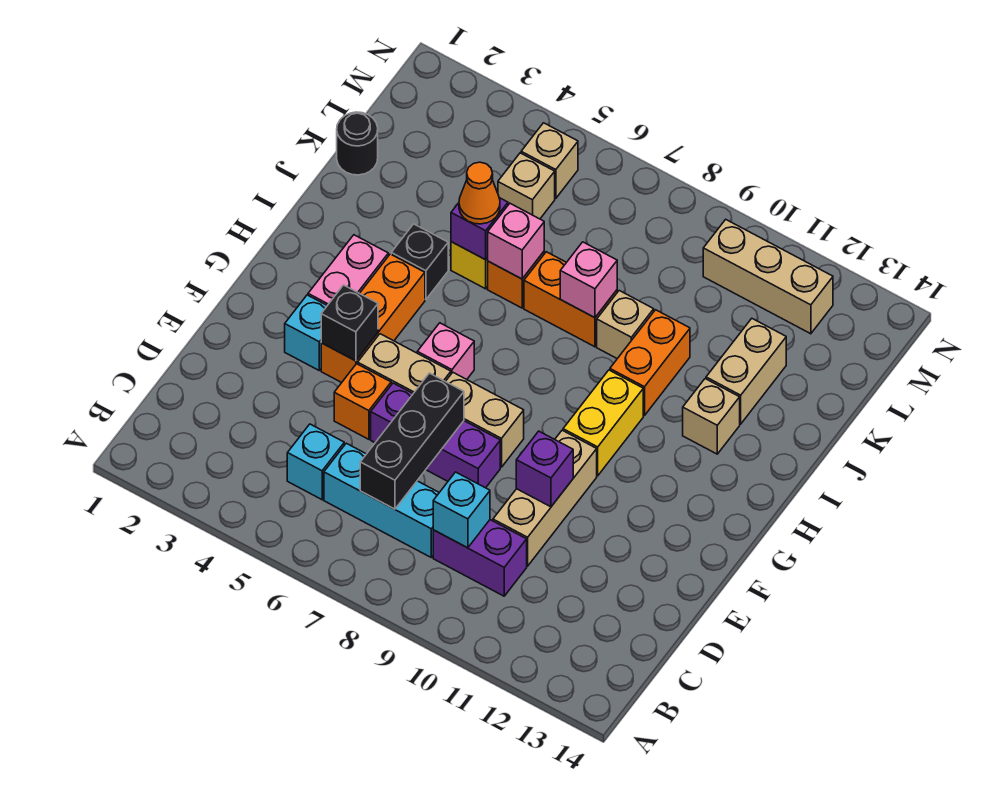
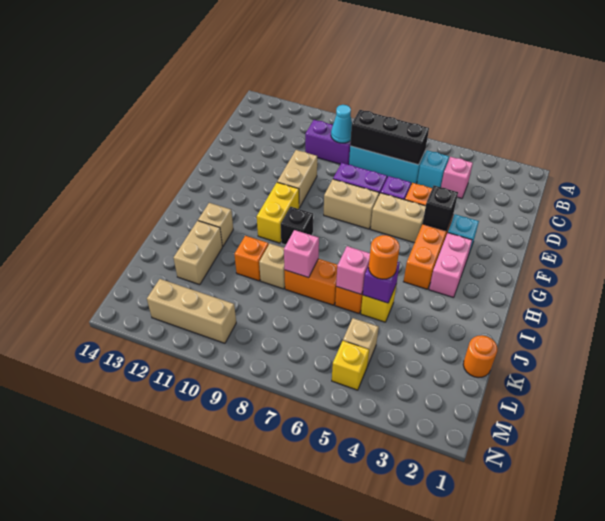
black brick C7:E7 level 2 -> black brick C6:C8 level 2
cyan brick C9 level 2 -> cyan cone C9 level 2
tan brick D10:F10 level 1 -> tan brick E10:F10 level 1
purple brick E10 level 2 -> none
pink brick G6 level 1 -> pink brick C4 level 1
black brick I4 level 1 -> black brick H9 level 1
orange brick I10:J10 level 1 -> orange brick J10 level 1
orange cone J5 level 3 -> orange round brick J5 level 3
black round brick K1 level 1 -> orange round brick K1 level 1
tan brick M5 level 1 -> yellow brick M5 level 1

